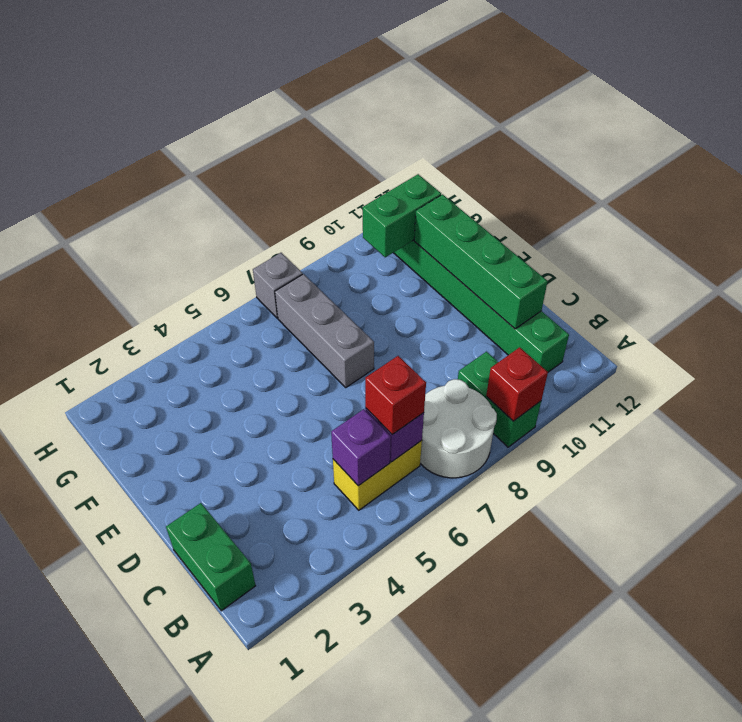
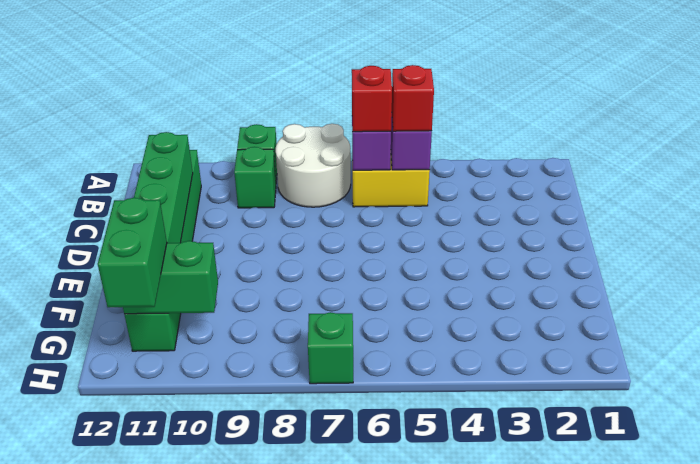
red brick A9 level 2 -> red brick B5 level 3
green brick B1:C1 level 1 -> green brick G11:H11 level 3
grey brick E7:G7 level 1 -> none
grey brick H7 level 1 -> green brick H7 level 1

